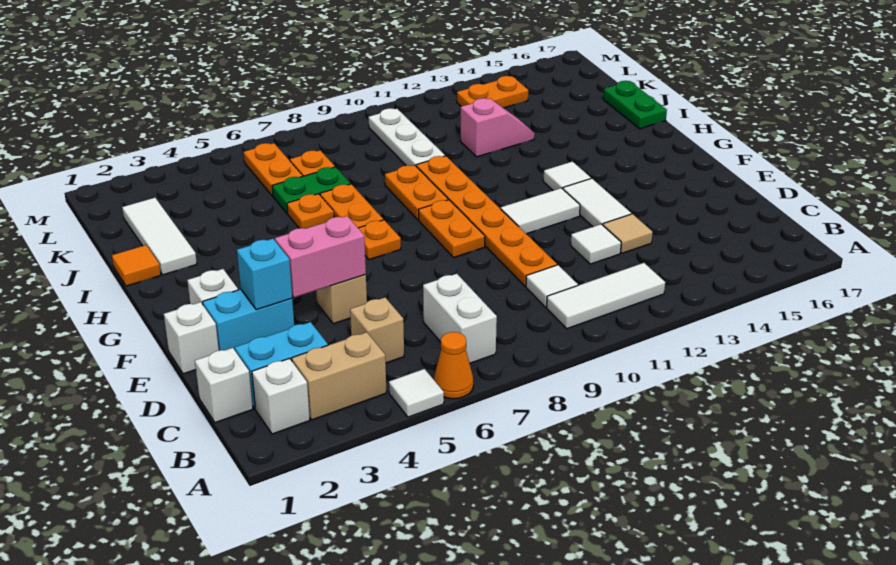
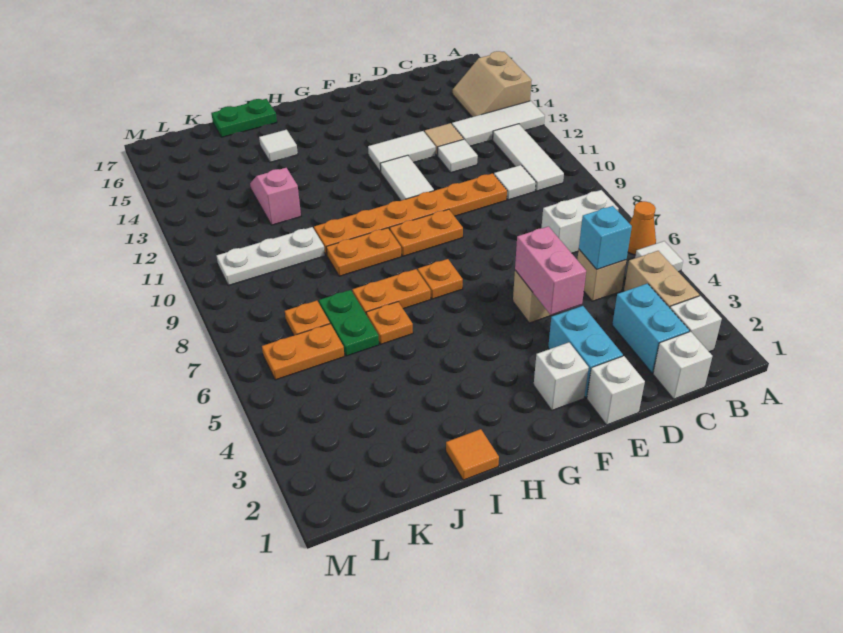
none -> tan slope A14:B15 level 1 top A
cyan brick E3 level 2 -> cyan brick C5 level 2
white tile G13 level 1 -> white tile I15 level 1
white tile I2:K2 level 1 -> white tile A13:C13 level 1
orange plate L13:L14 level 1 -> none

